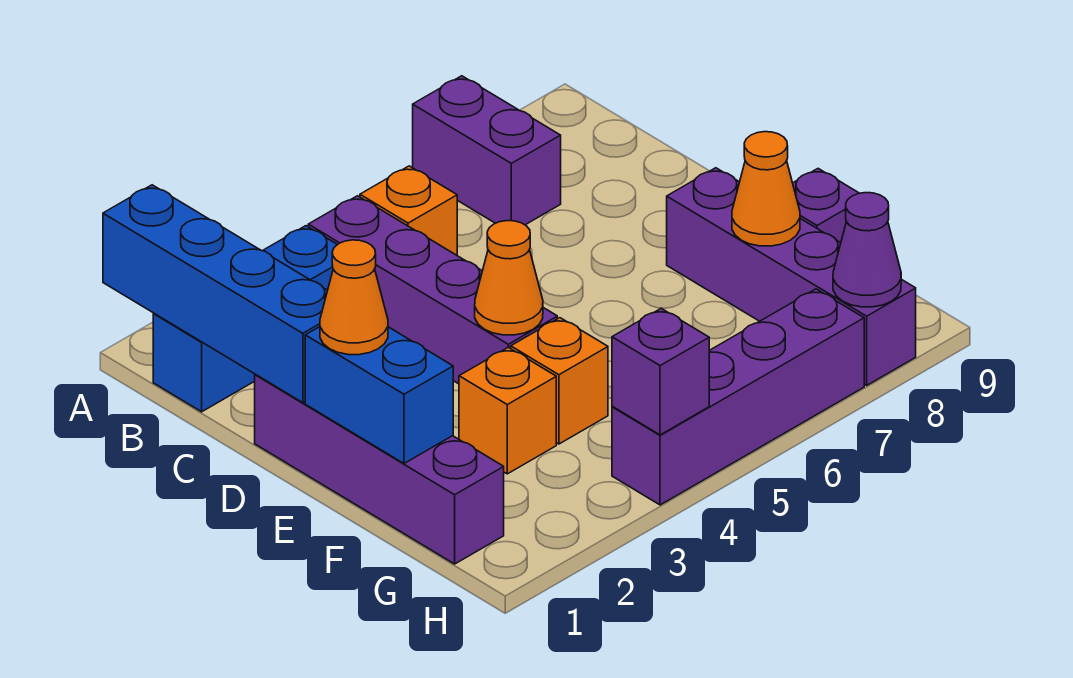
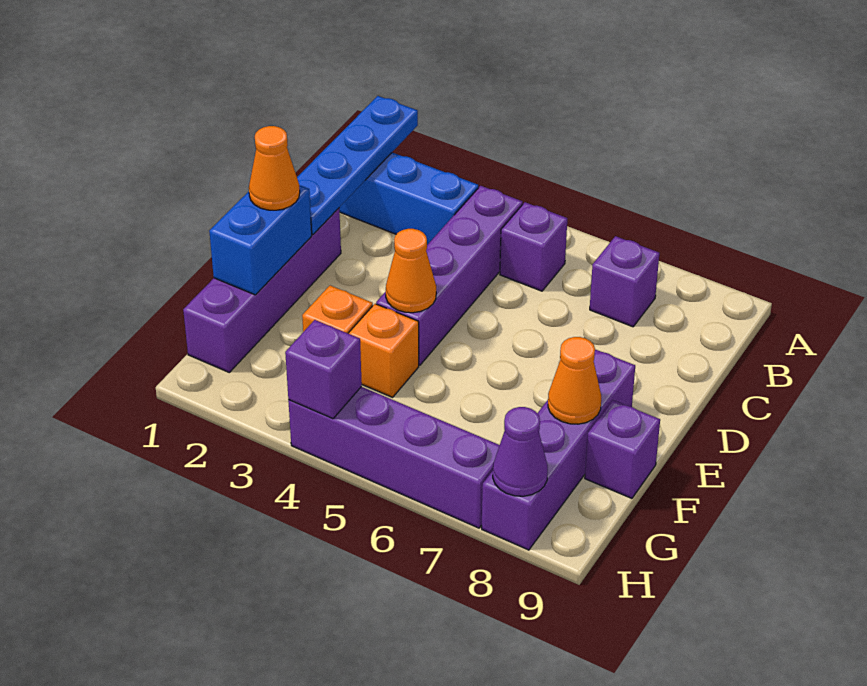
blue brick A1:D1 level 2 -> blue plate A1:D1 level 2
purple brick A7:B7 level 1 -> purple brick B7 level 1
orange brick B5 level 1 -> purple brick B5 level 1

